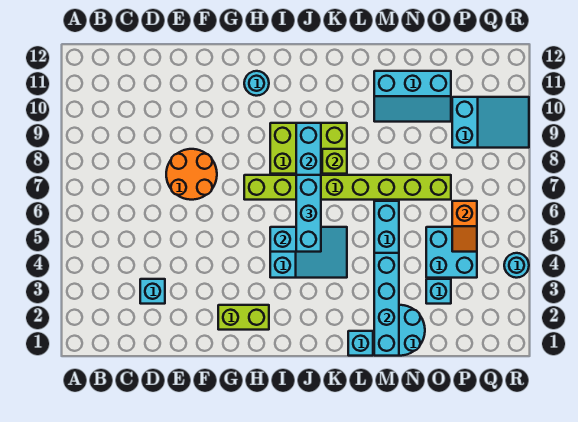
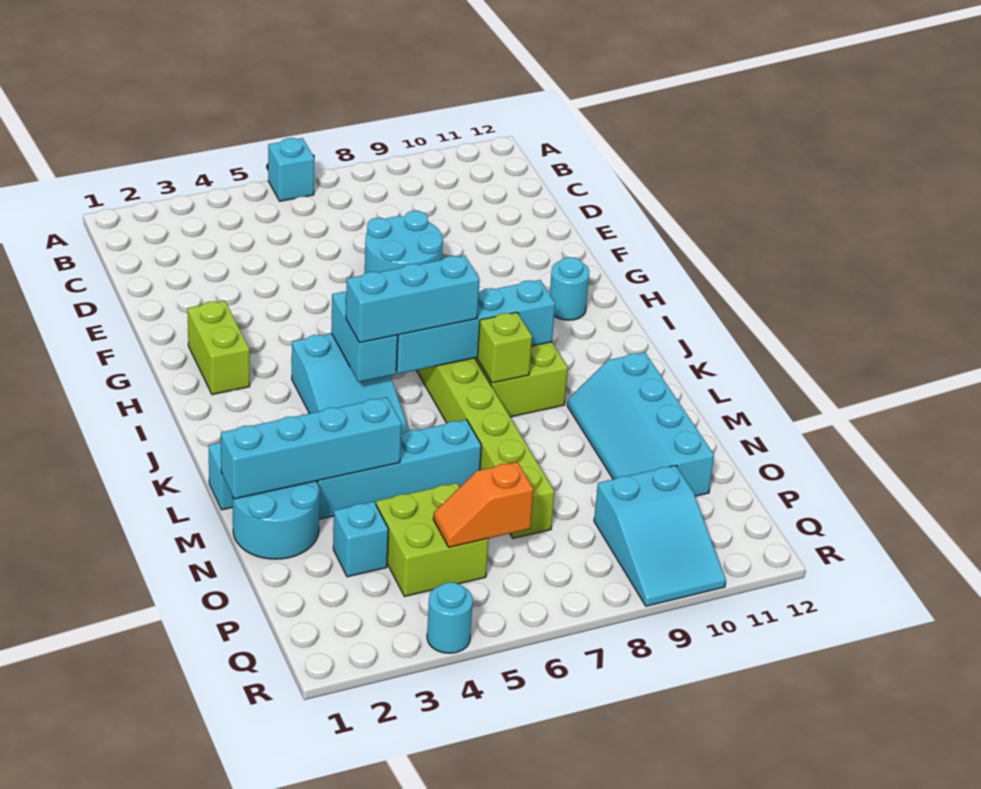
cyan brick D3 level 1 -> cyan brick A6 level 1
orange round brick E7:F8 level 1 -> cyan round brick E7:F8 level 1
cyan slope M10:O11 level 1 top 11 -> cyan slope L10:O11 level 1 top 11
cyan brick O4:P5 level 1 -> lime brick O4:P5 level 1

